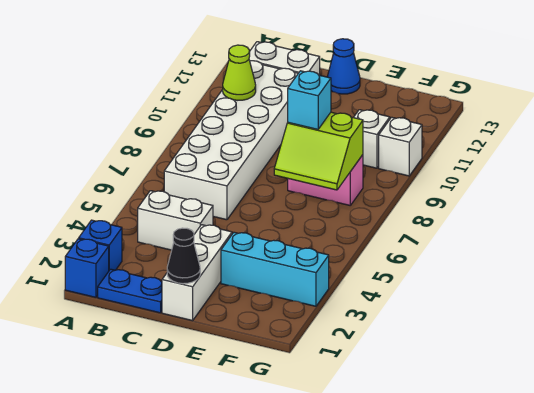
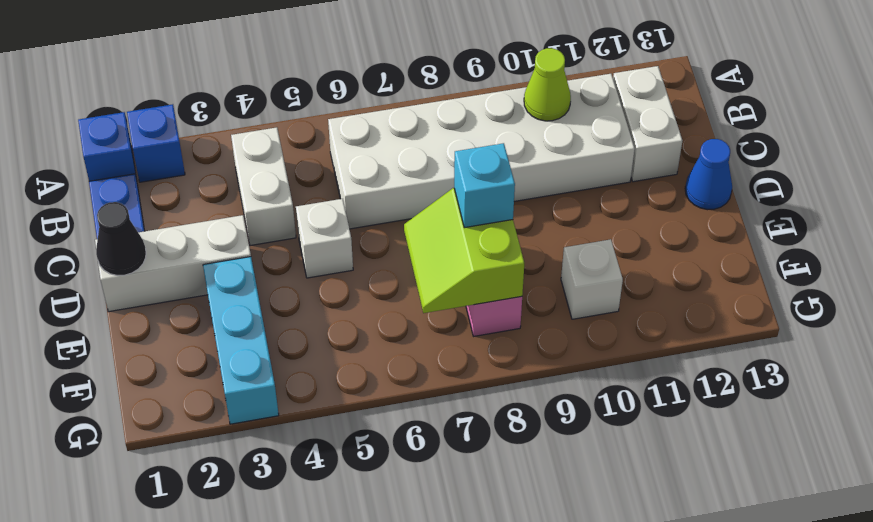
white brick G10 level 1 -> white brick D5 level 1

